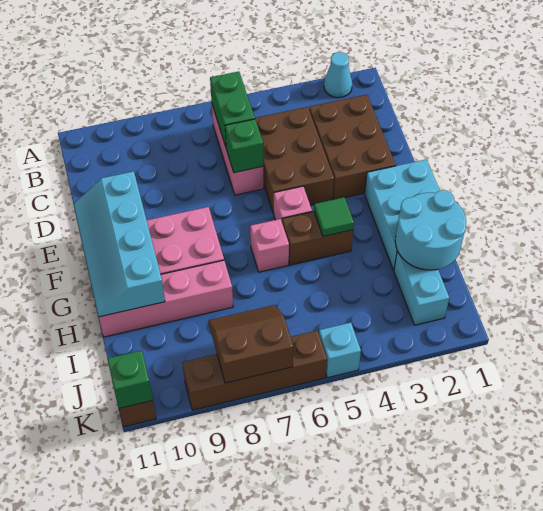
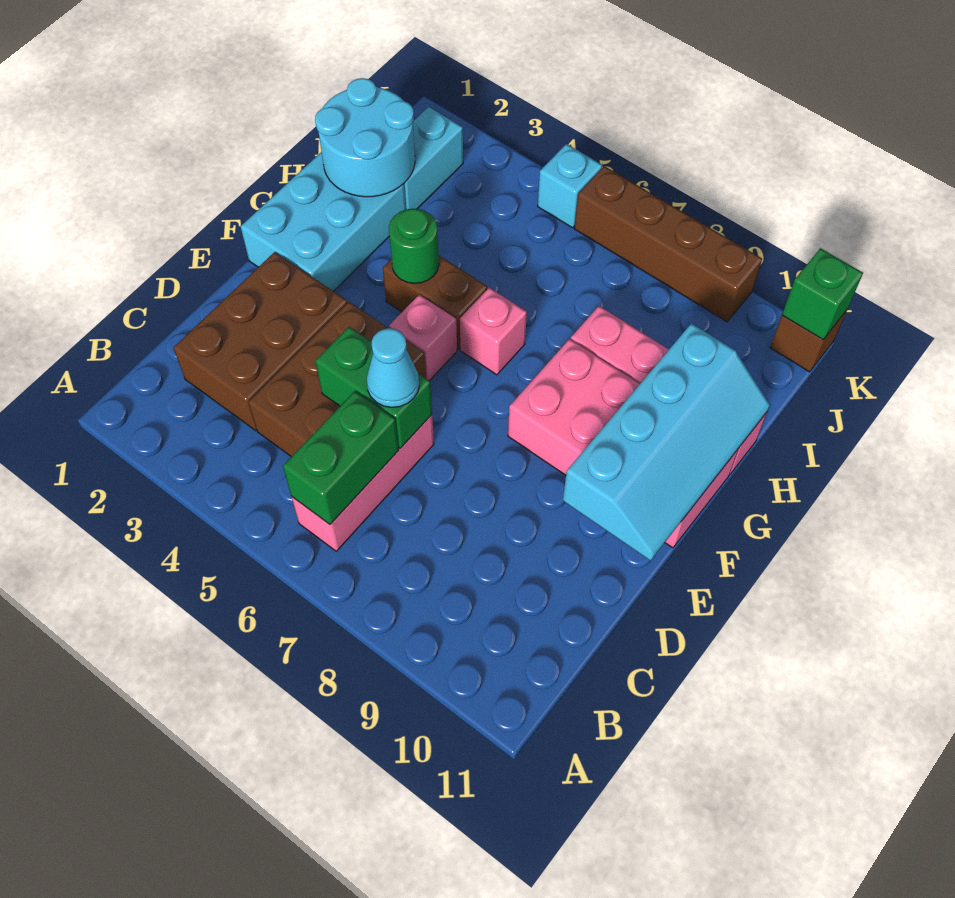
cyan cone A2 level 1 -> cyan cone D6 level 3
green brick D6 level 2 -> green brick D5:D6 level 2
green tile G4 level 2 -> green round brick G4 level 2
brown slope J7:K8 level 2 top K -> none

